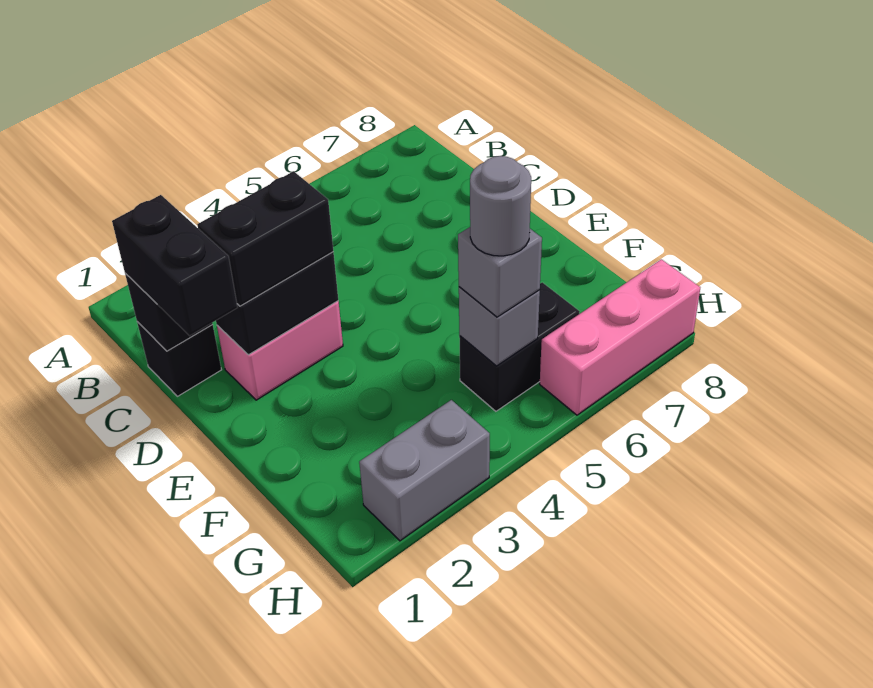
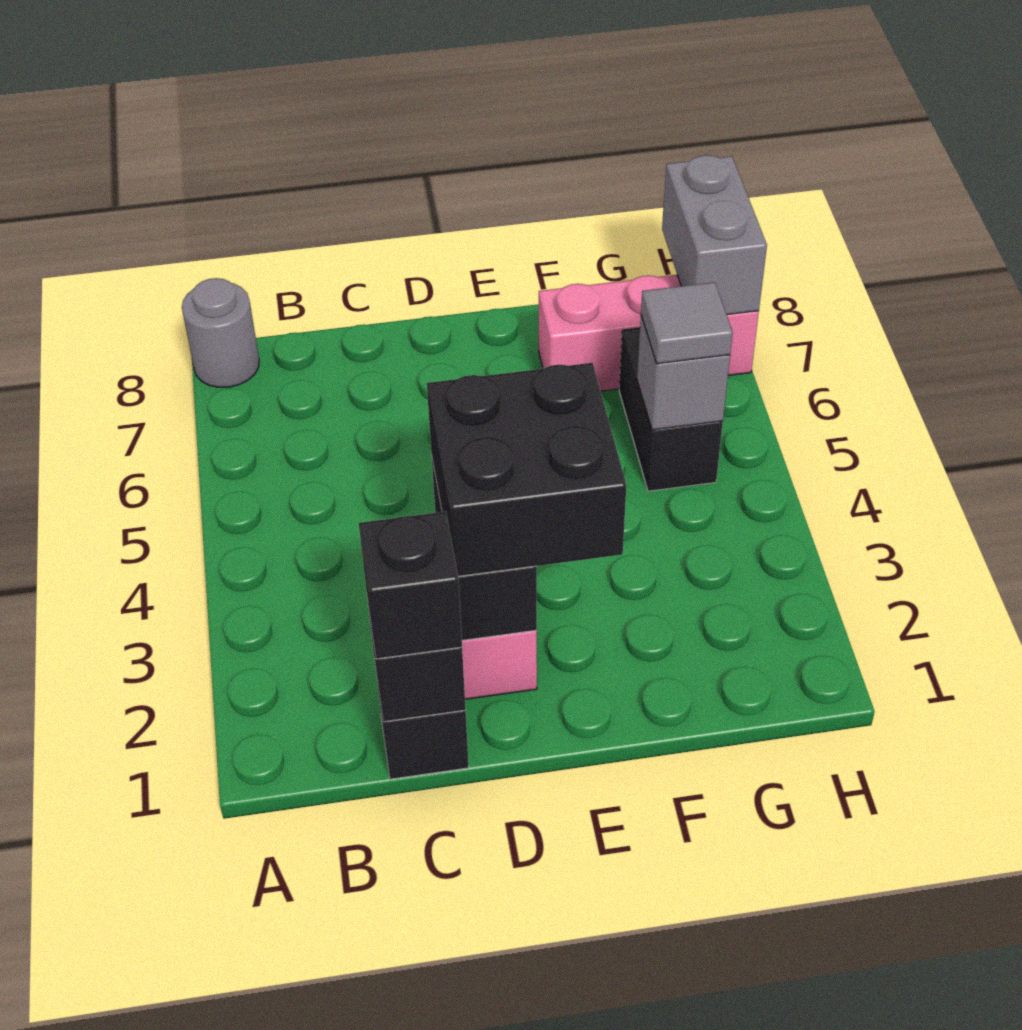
black brick C1:D1 level 3 -> black brick C1 level 3
black brick D2:D3 level 3 -> black brick D2:E3 level 3
grey brick G5 level 3 -> grey tile G5 level 3
grey round brick G5 level 4 -> grey round brick A8 level 1
grey brick H2:H3 level 1 -> grey brick H7:H8 level 2
pink brick H6:H8 level 1 -> pink brick F7:H7 level 1

